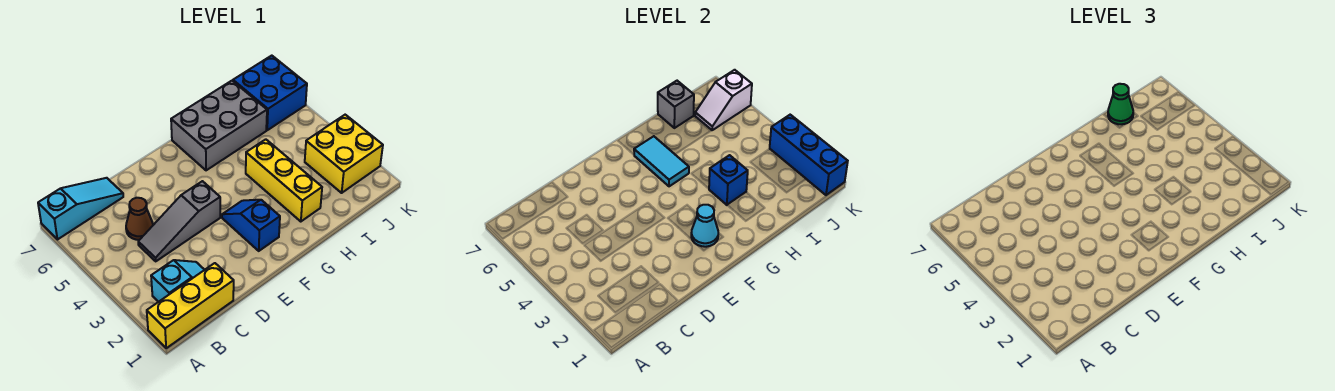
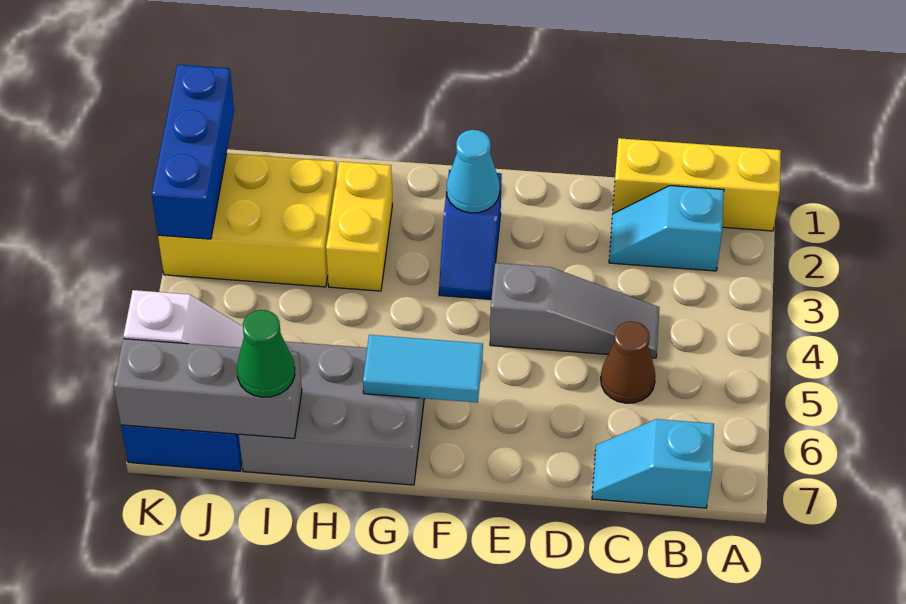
cyan slope A7:C7 level 1 top A -> cyan slope B7:C7 level 1 top B
cyan tile G5:G6 level 2 -> cyan tile F6:G6 level 2
yellow brick H2:H4 level 1 -> yellow brick H2:H3 level 1
blue brick H3 level 2 -> none
grey brick I7 level 2 -> grey brick I7:K7 level 2
yellow brick J2:K3 level 1 -> yellow brick I2:K3 level 1

